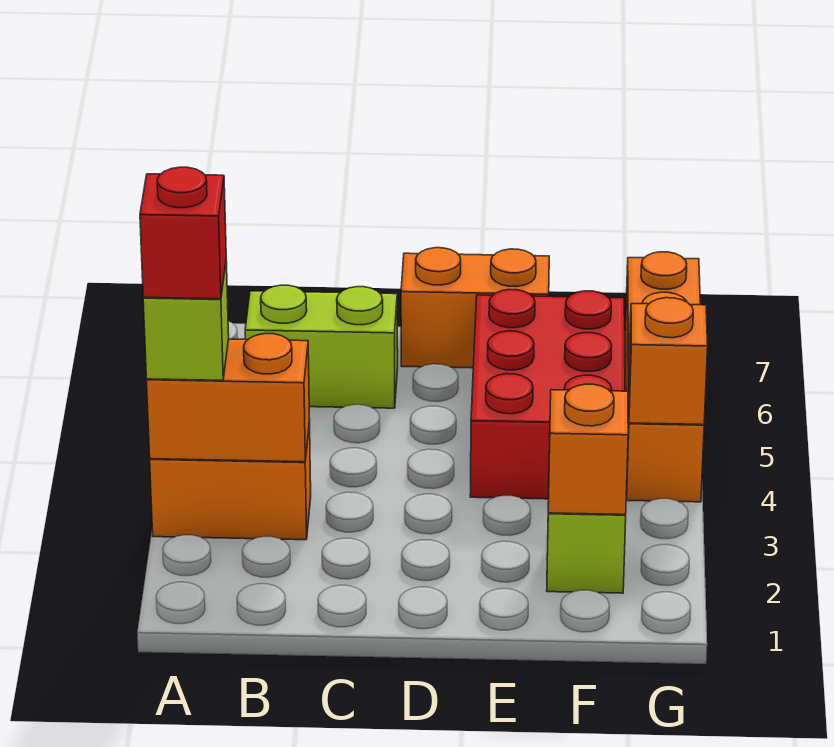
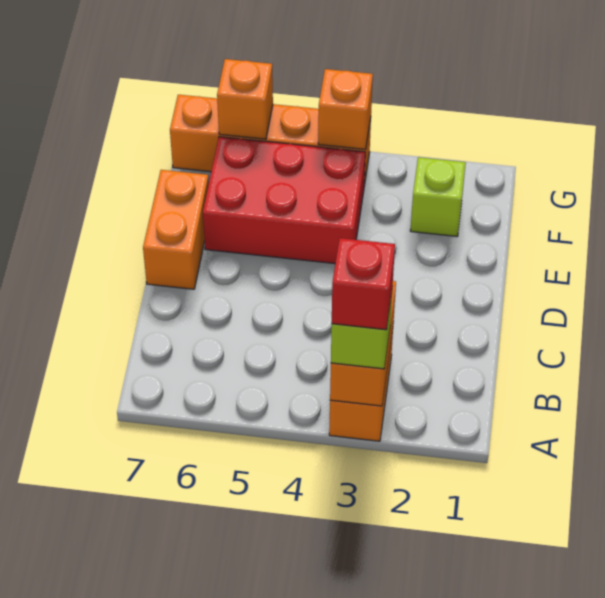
lime brick B6:C6 level 1 -> none
orange brick F2 level 2 -> orange brick G6 level 2

